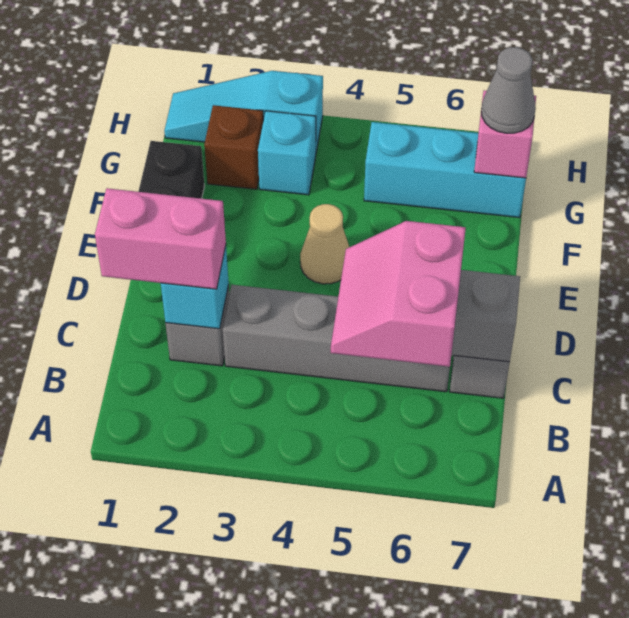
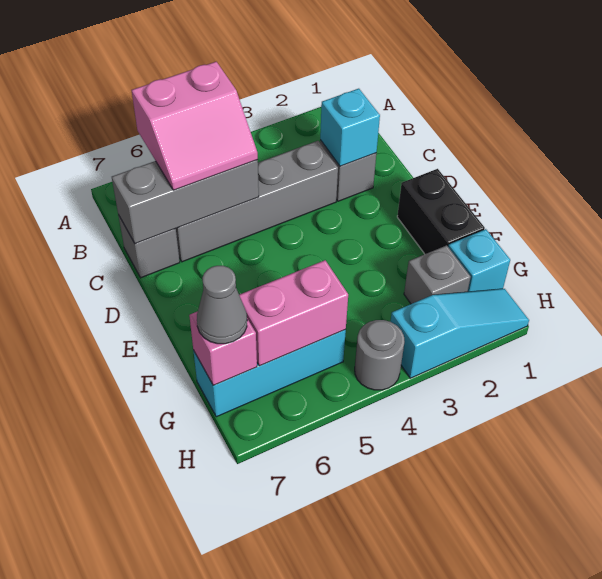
pink slope B5:C6 level 3 top 6 -> pink slope B5:C6 level 3 top B
pink brick C1:C2 level 3 -> pink brick G5:G6 level 2
tan cone E4 level 1 -> none
brown brick G2 level 1 -> grey brick G2 level 1
cyan brick G3 level 1 -> cyan brick G1 level 1
none -> grey round brick H4 level 1

